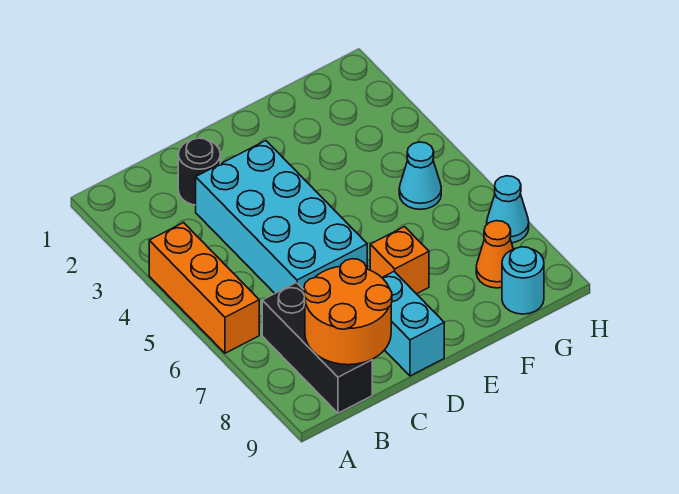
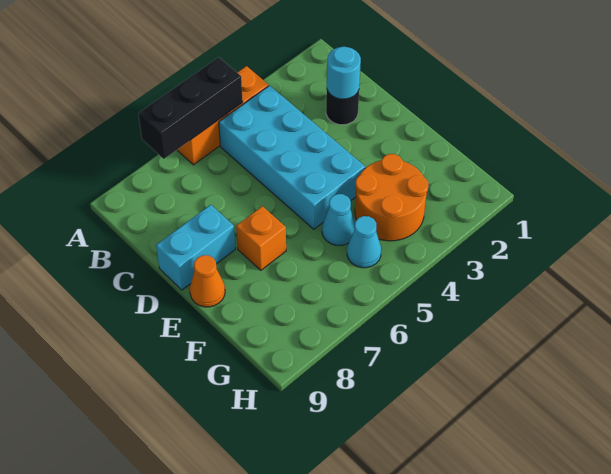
black brick B7:B9 level 1 -> black brick A5:A7 level 2
orange round brick B8:C9 level 2 -> orange round brick F3:G4 level 1
cyan brick C3:D6 level 1 -> cyan brick B4:E5 level 1
orange cone G8 level 1 -> orange cone E9 level 1
cyan round brick G9 level 1 -> cyan round brick C2 level 2
cyan cone H7 level 1 -> cyan cone F5 level 1

